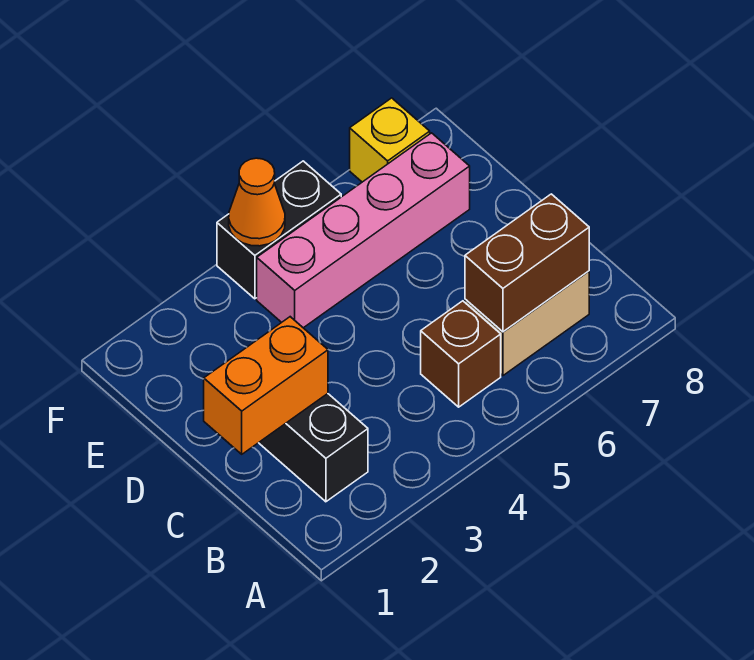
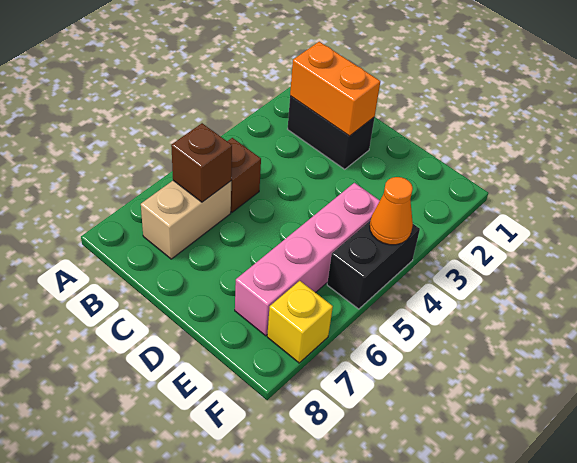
brown brick B6:B7 level 2 -> brown brick B6 level 2
orange brick C1:C2 level 2 -> orange brick B2:C2 level 2

